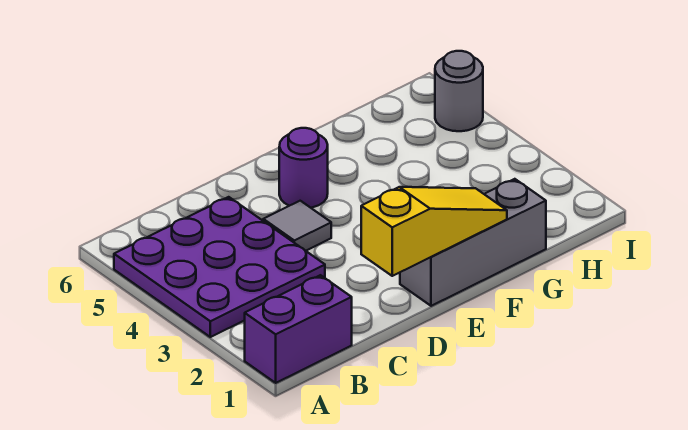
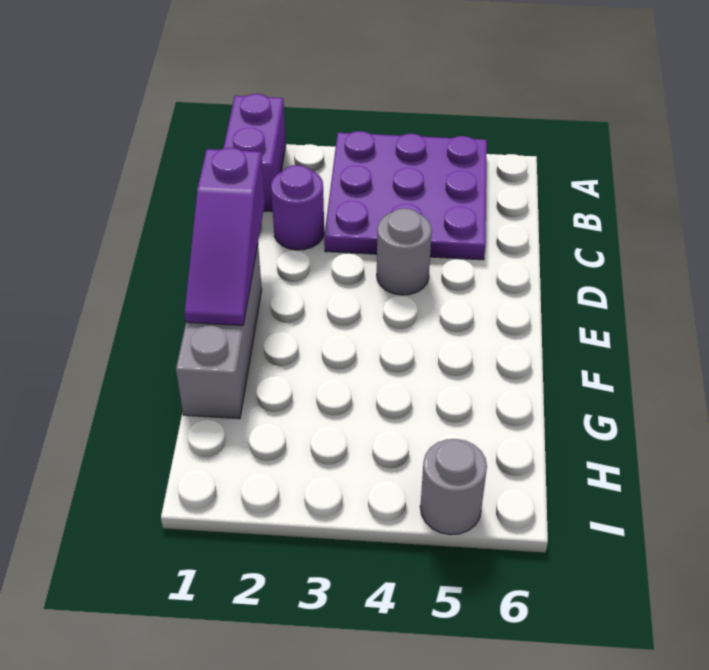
yellow slope D1:F1 level 2 top D -> purple slope D1:F1 level 2 top D
grey tile D4 level 1 -> grey round brick D4 level 1
purple round brick E5 level 1 -> purple round brick C2 level 1

